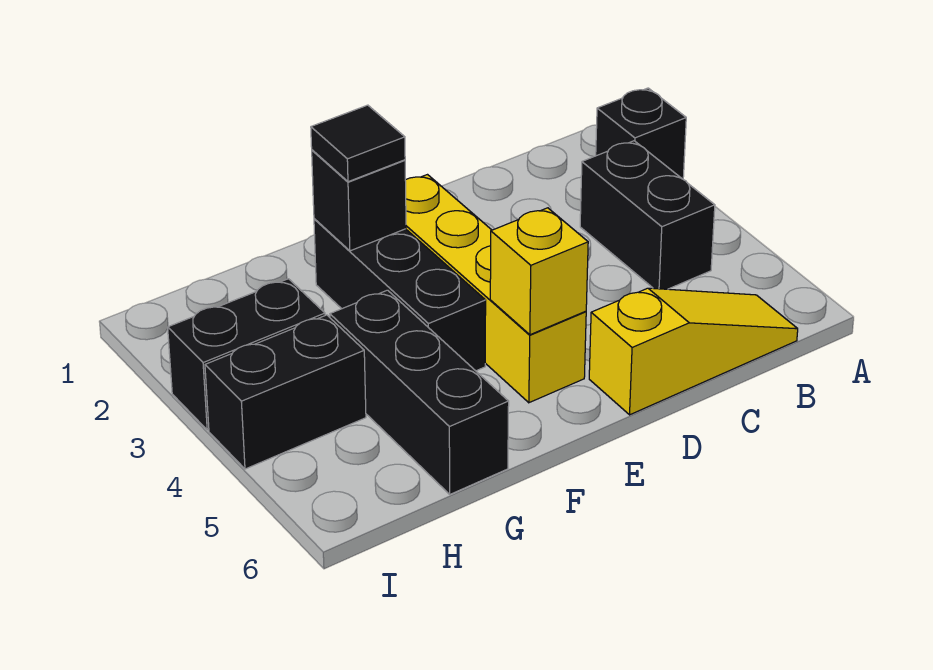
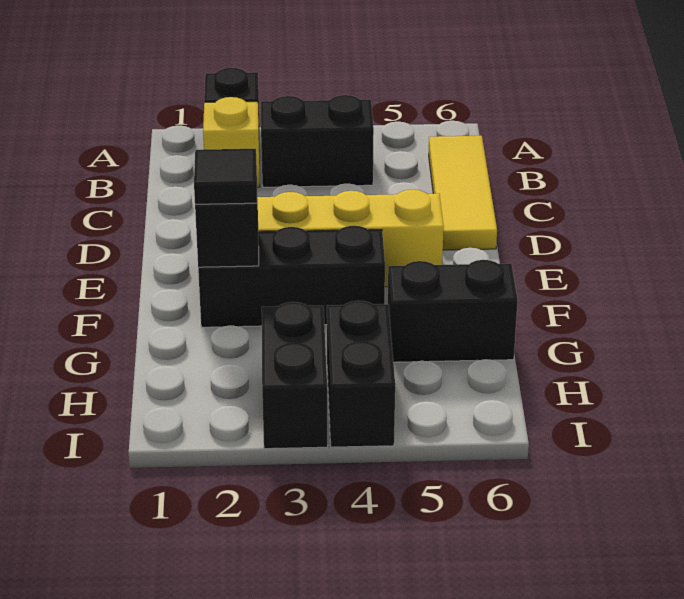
yellow slope B6:D6 level 1 top D -> yellow tile B6:D6 level 1
yellow brick E5 level 2 -> yellow brick B2 level 1
black brick G4:G6 level 1 -> black brick G5:G6 level 1

